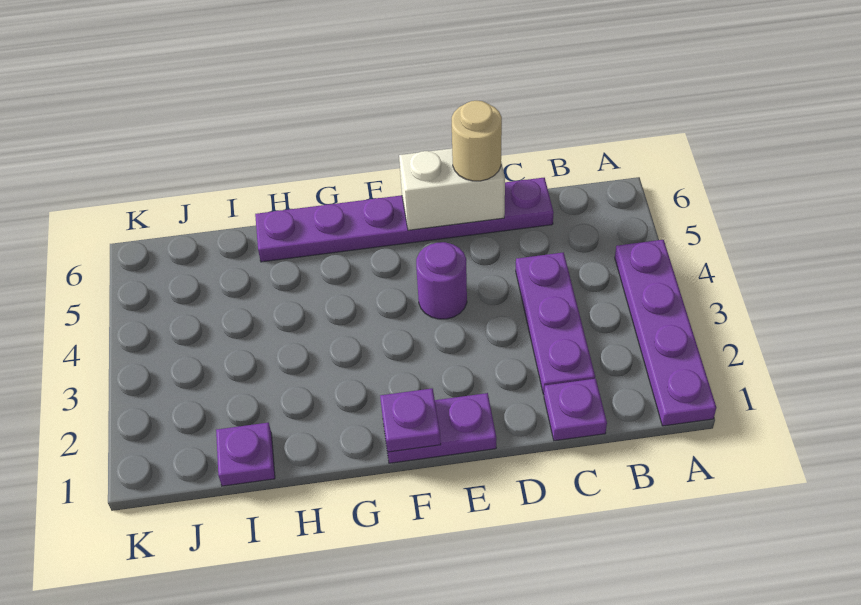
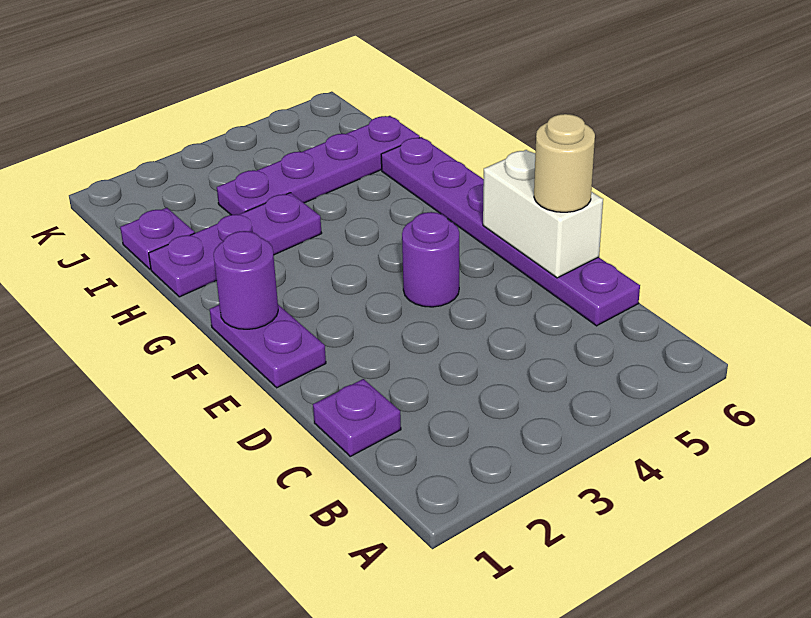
purple plate A1:A4 level 1 -> purple plate I3:I6 level 1
purple plate C2:C4 level 1 -> purple plate H1:H3 level 1
purple plate F1 level 2 -> purple round brick F1 level 2

